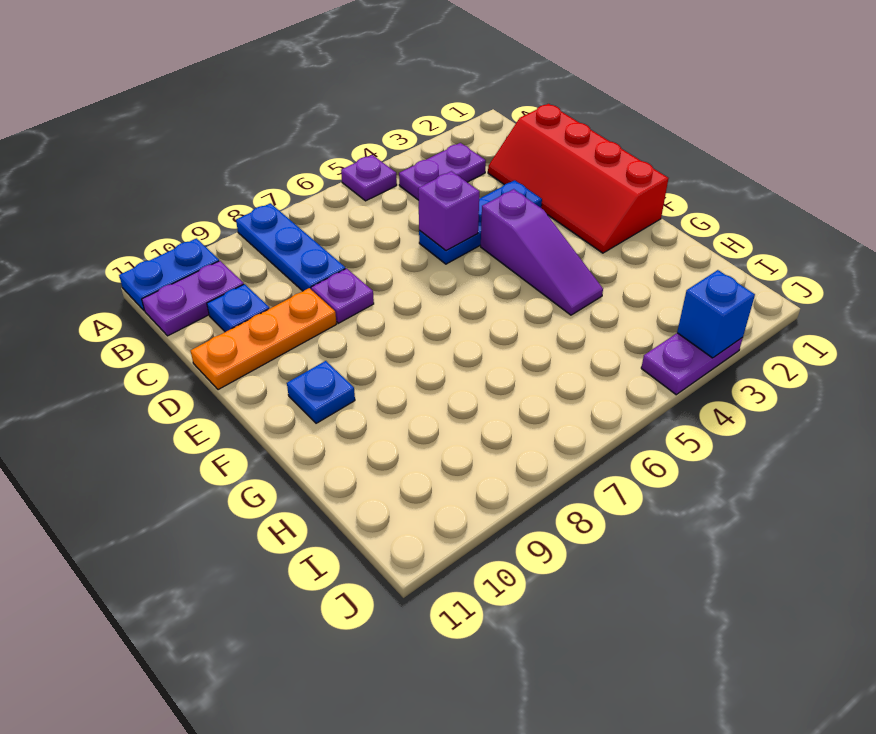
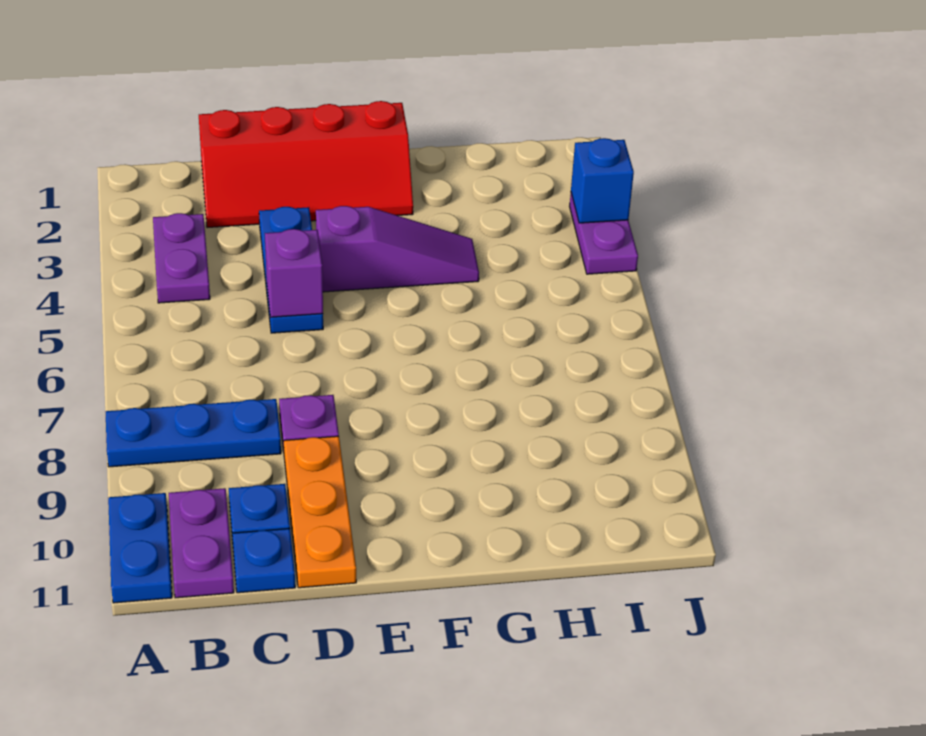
purple plate A5 level 1 -> none
blue plate F10 level 1 -> blue plate C11 level 1

